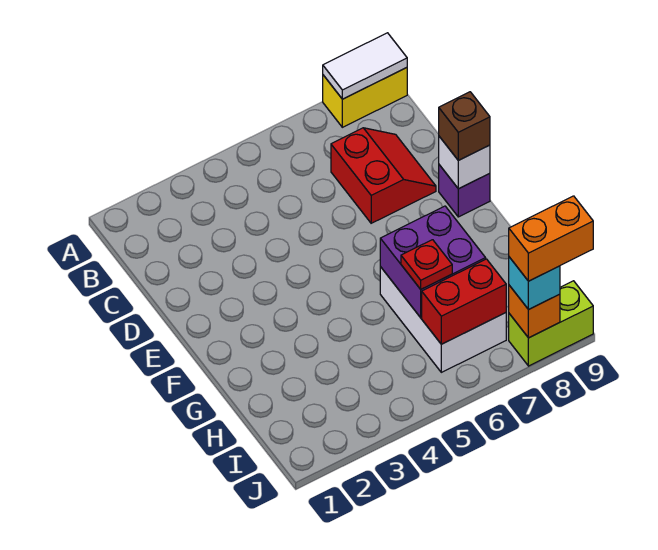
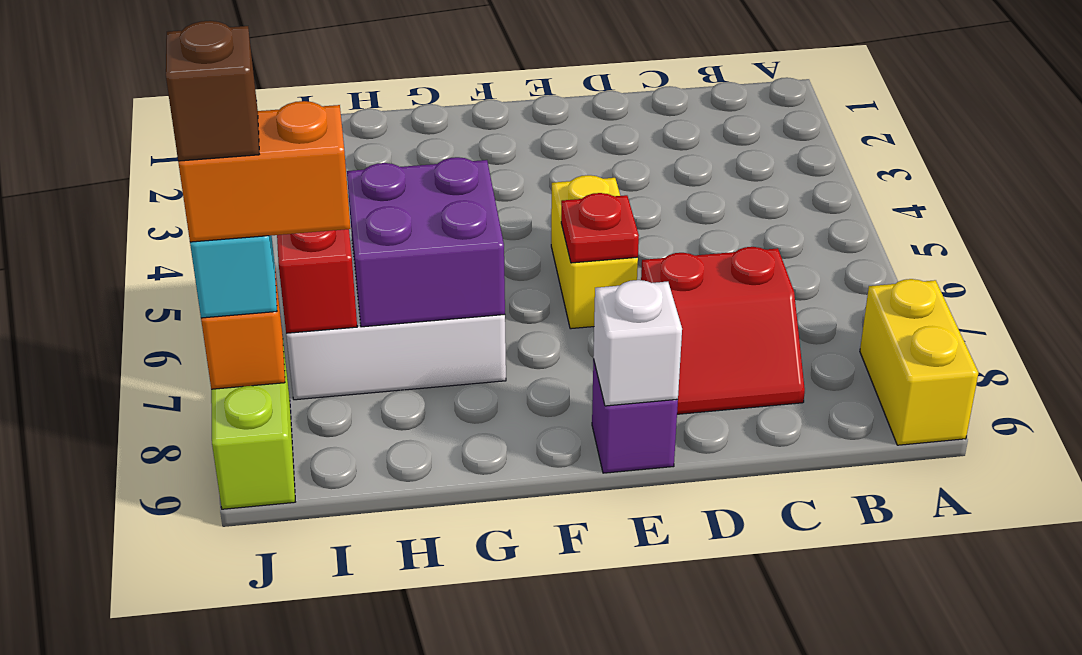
white tile A8:A9 level 2 -> none
none -> yellow brick E5:E6 level 1
brown brick E9 level 3 -> brown brick J8 level 5
red plate H6 level 3 -> red plate E6 level 2
orange brick J8:J9 level 4 -> orange brick I8:J8 level 4

